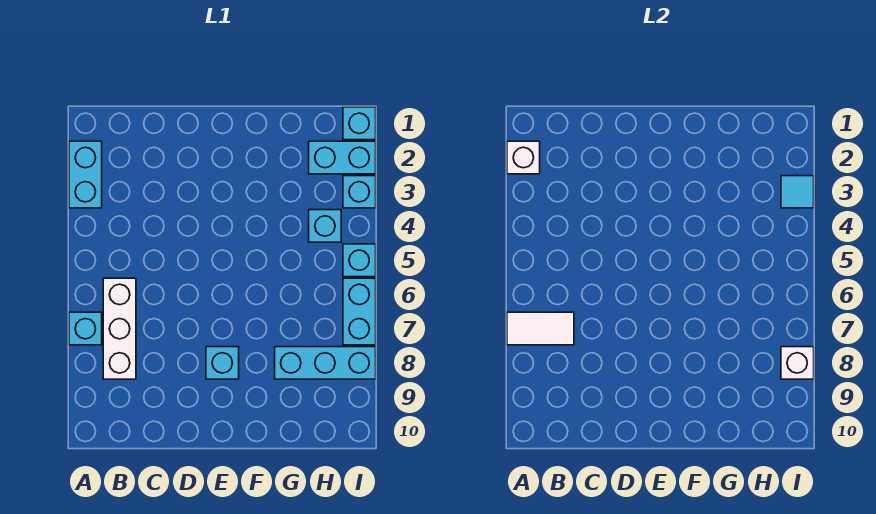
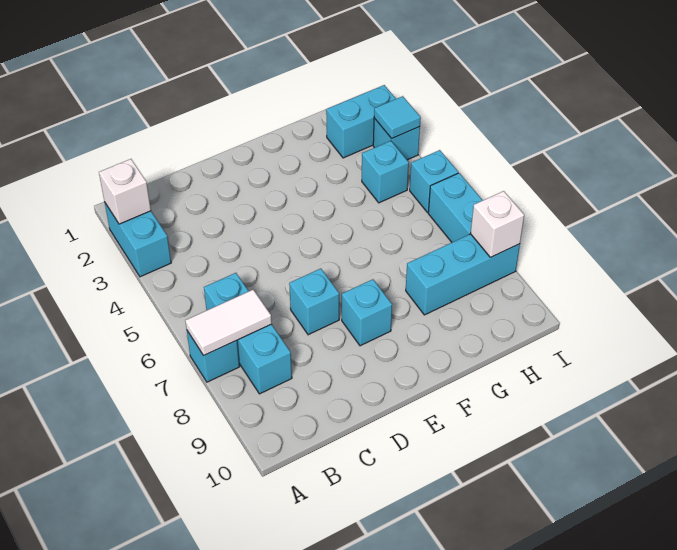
white brick B6:B8 level 1 -> cyan brick B6:B8 level 1
cyan brick I1 level 1 -> cyan brick D7 level 1

